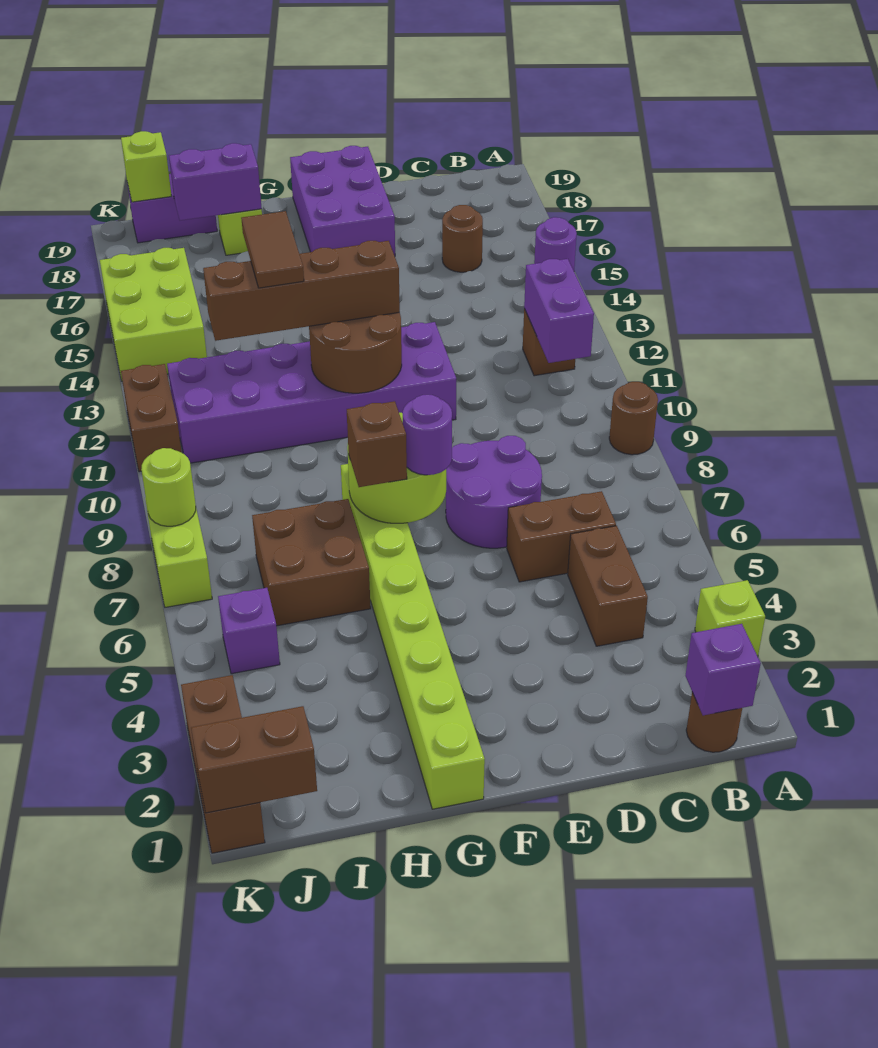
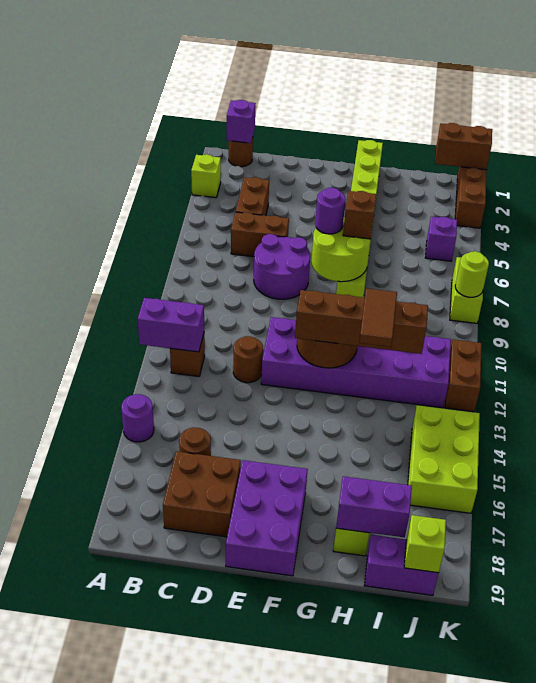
brown round brick A9 level 1 -> brown round brick D12 level 1
purple brick B11:B12 level 2 -> purple brick A12:B12 level 2
brown brick H6:I7 level 1 -> brown brick C17:D18 level 1

